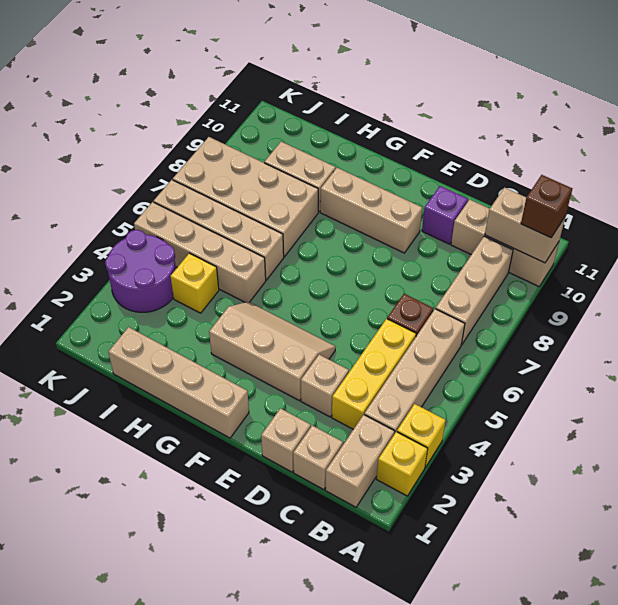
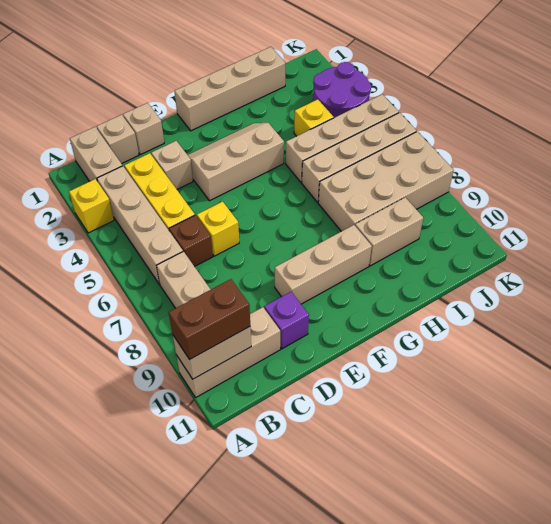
yellow brick A2 level 1 -> yellow brick D6 level 1
brown brick A10 level 3 -> brown brick A10:B10 level 3
tan slope E3:G4 level 1 top 3 -> tan slope E3:G4 level 1 top 4

